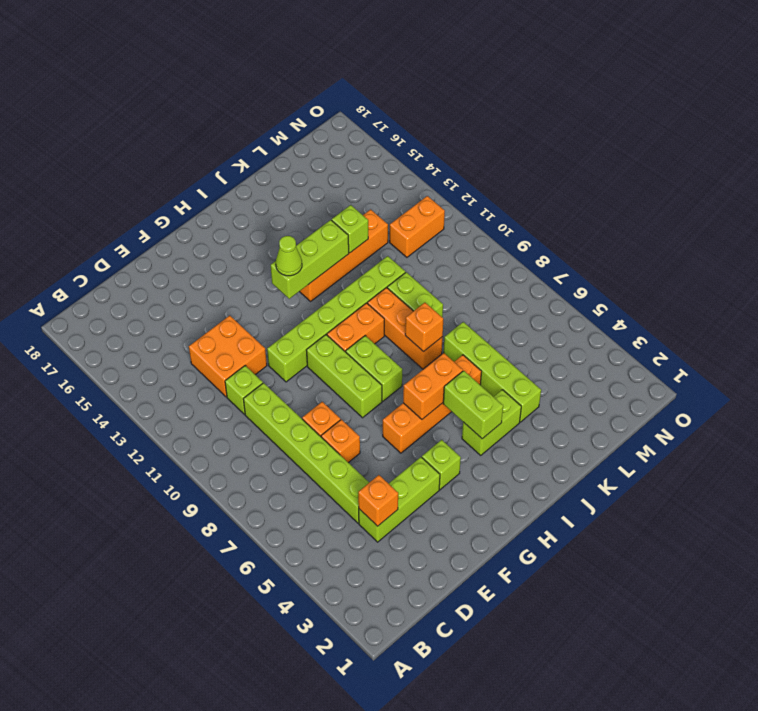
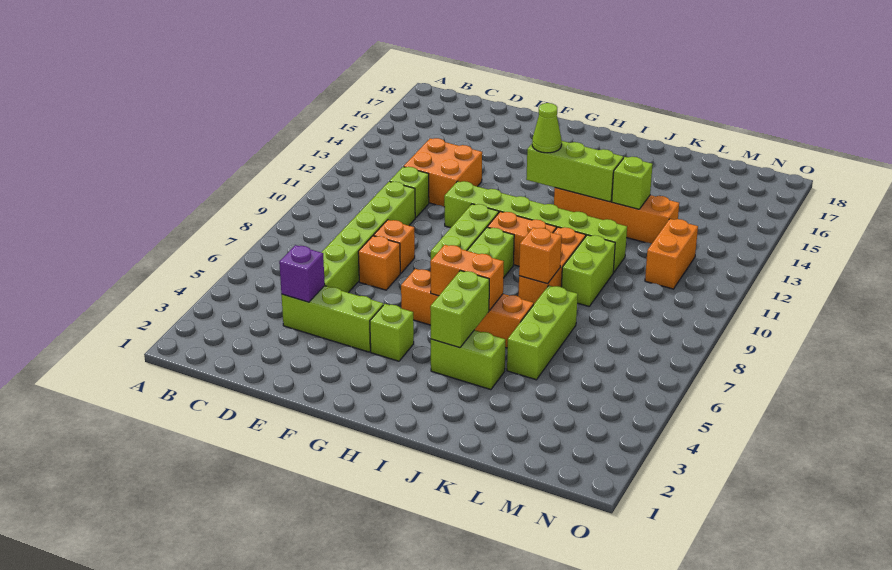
orange brick D4 level 2 -> purple brick D4 level 2
lime brick K4:K7 level 1 -> lime brick K5:K7 level 1
orange brick M12:N12 level 1 -> orange brick M11:M12 level 1

